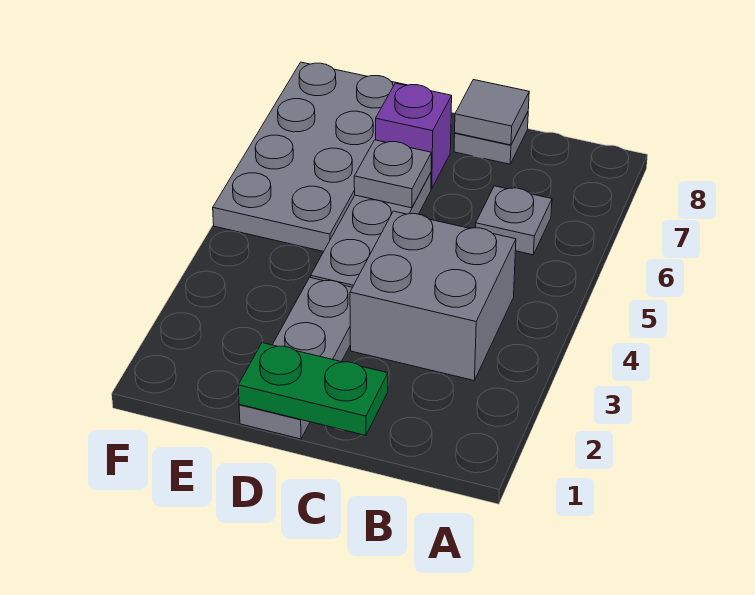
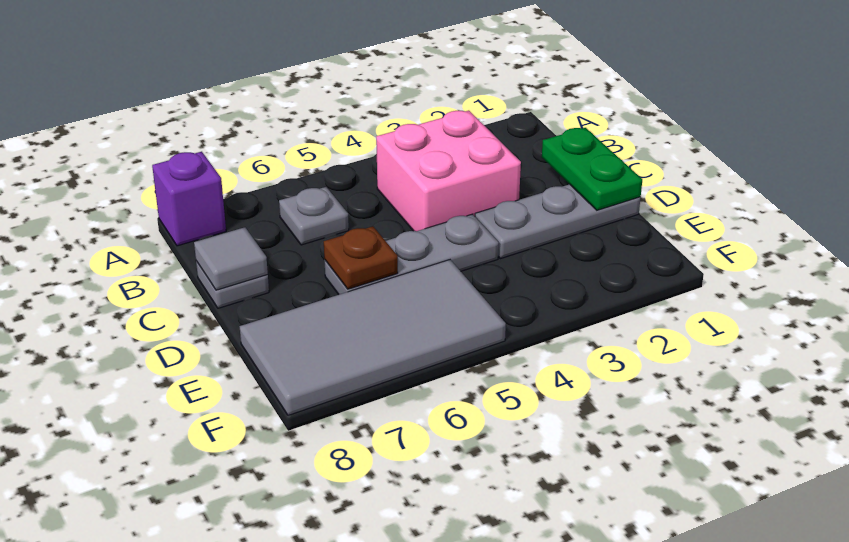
grey brick B3:C4 level 1 -> pink brick B3:C4 level 1
grey plate D6 level 2 -> brown plate D6 level 2
purple brick D7 level 1 -> purple brick A8 level 1
grey plate E5:F8 level 1 -> grey tile E5:F8 level 1

